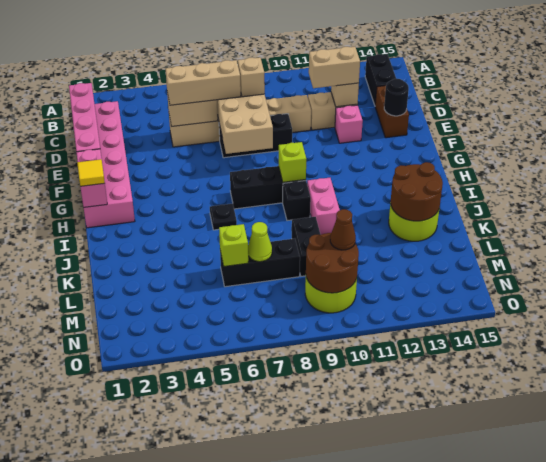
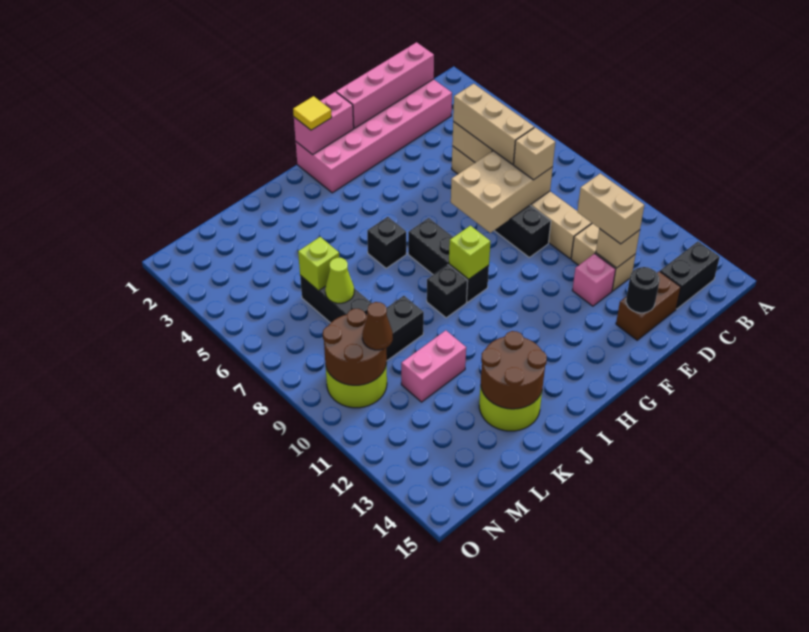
black plate I6 level 1 -> black brick I6 level 1
pink brick I10:J10 level 1 -> pink brick K11:L11 level 1

